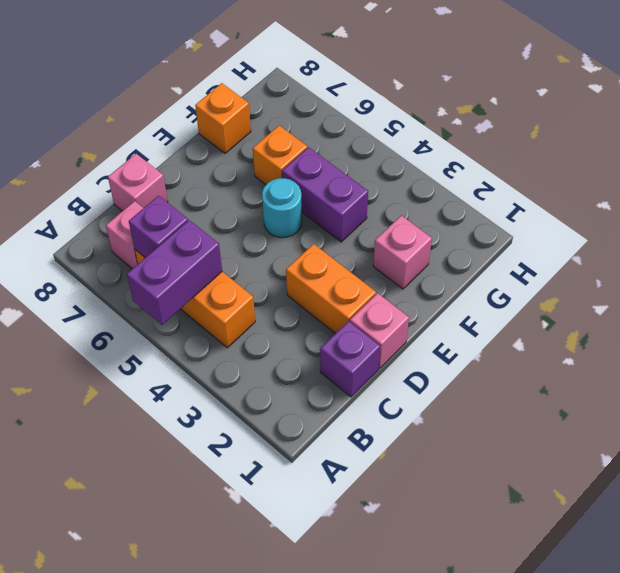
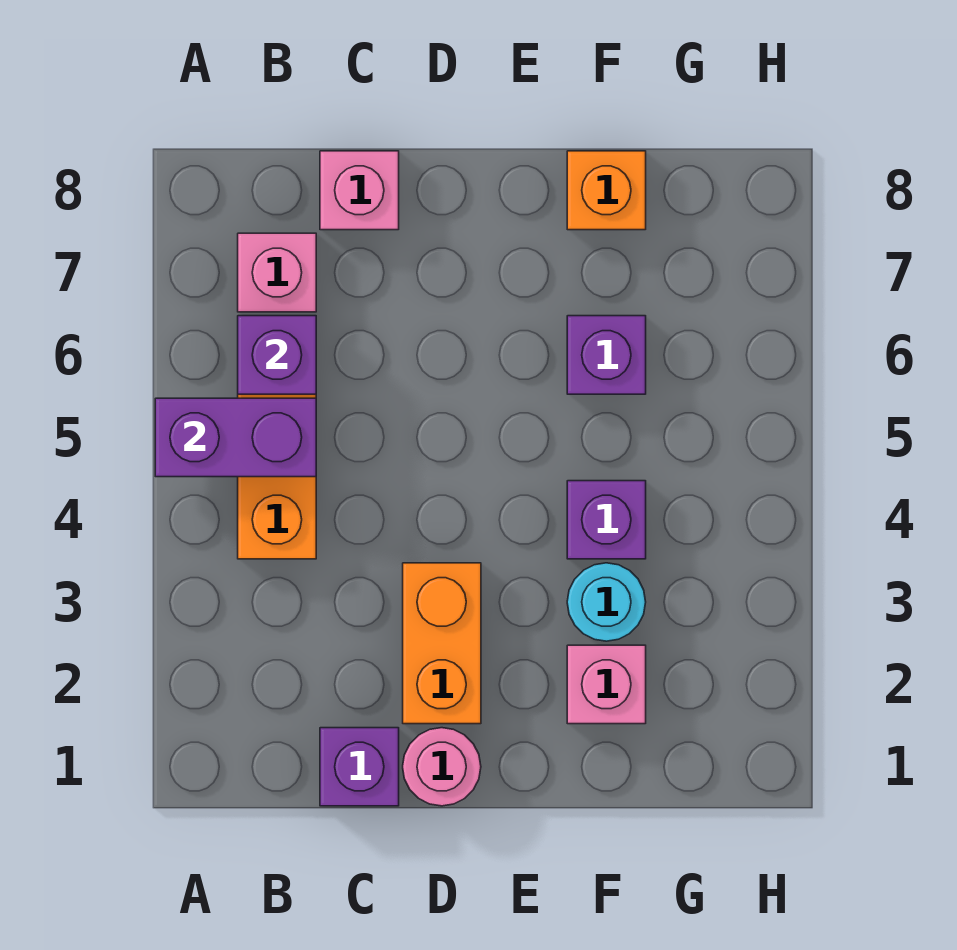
pink brick D1 level 1 -> pink round brick D1 level 1
cyan round brick E5 level 1 -> cyan round brick F3 level 1
purple brick F4:F5 level 1 -> purple brick F4 level 1
orange brick F6 level 1 -> purple brick F6 level 1

